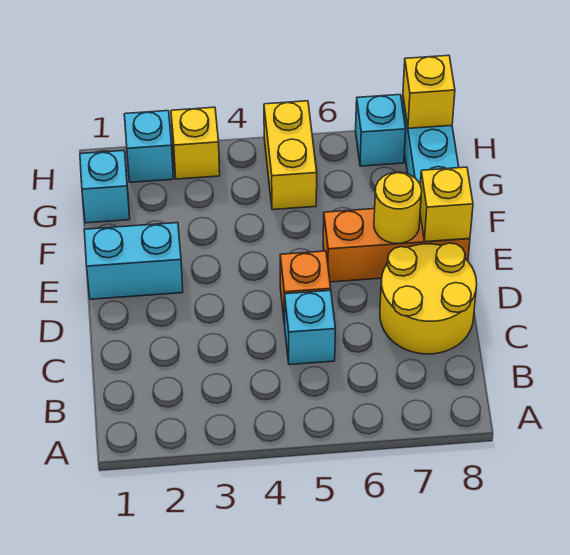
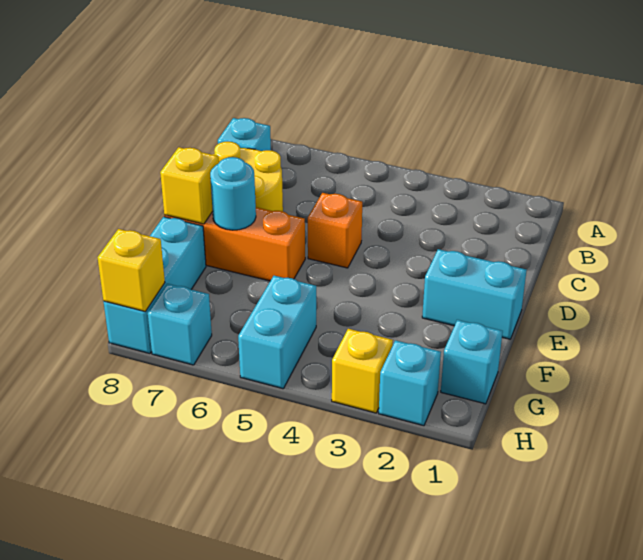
cyan brick C5 level 1 -> cyan brick B8 level 1
yellow round brick E7 level 2 -> cyan round brick E7 level 2
yellow brick G5:H5 level 1 -> cyan brick G5:H5 level 1

